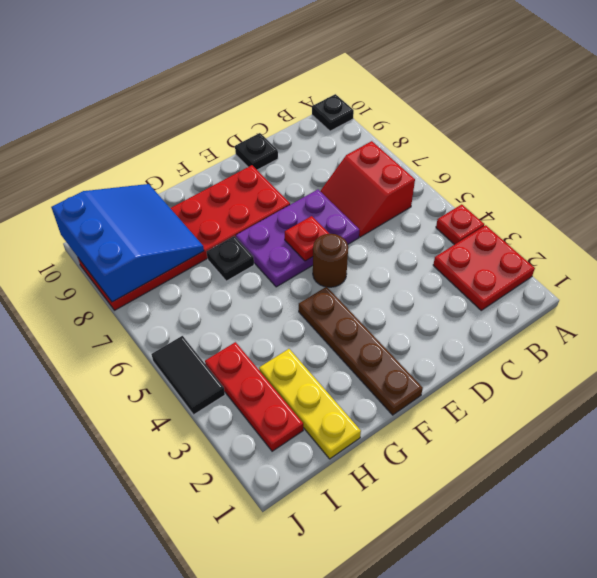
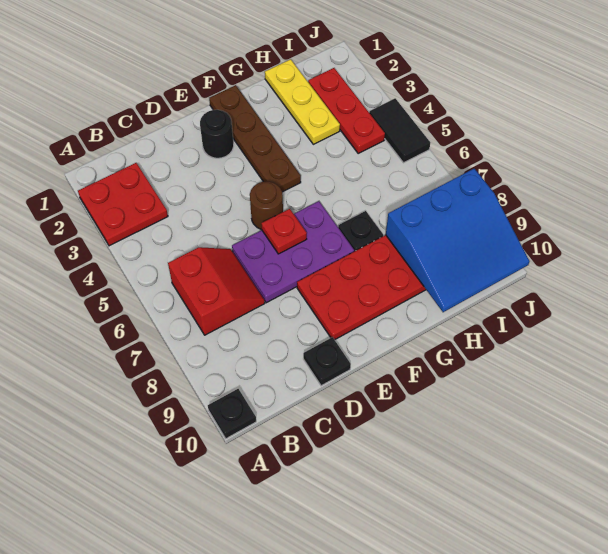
red plate A4 level 1 -> none
none -> black round brick E2 level 1
blue slope H8:J10 level 2 top J -> blue slope H8:J10 level 2 top 8

